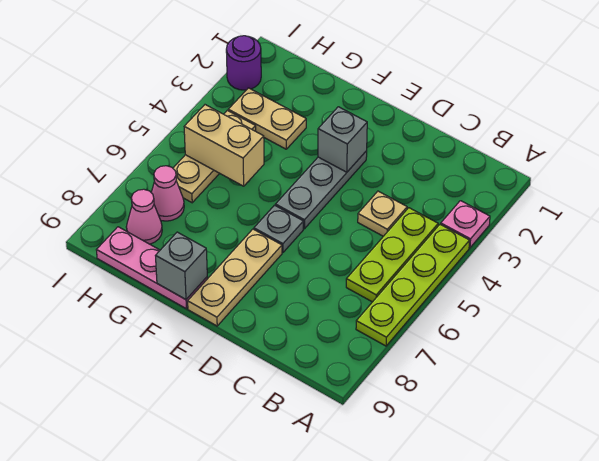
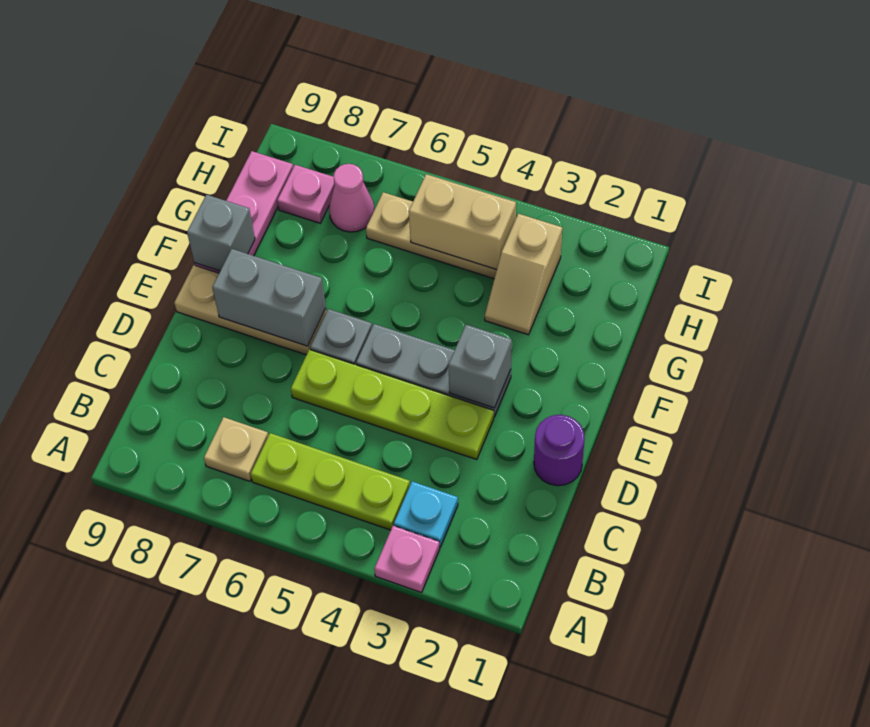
lime plate A4:A7 level 1 -> lime plate D3:D6 level 1
none -> cyan plate B3 level 1
tan plate C4 level 1 -> tan plate B7 level 1
none -> grey brick E7:E8 level 2
tan plate G3:H3 level 1 -> tan slope G3:H3 level 1 top H
tan brick G5:H5 level 2 -> tan brick H4:H5 level 2
pink cone H8 level 1 -> pink plate H8 level 1
purple round brick I2 level 1 -> purple round brick D1 level 1

